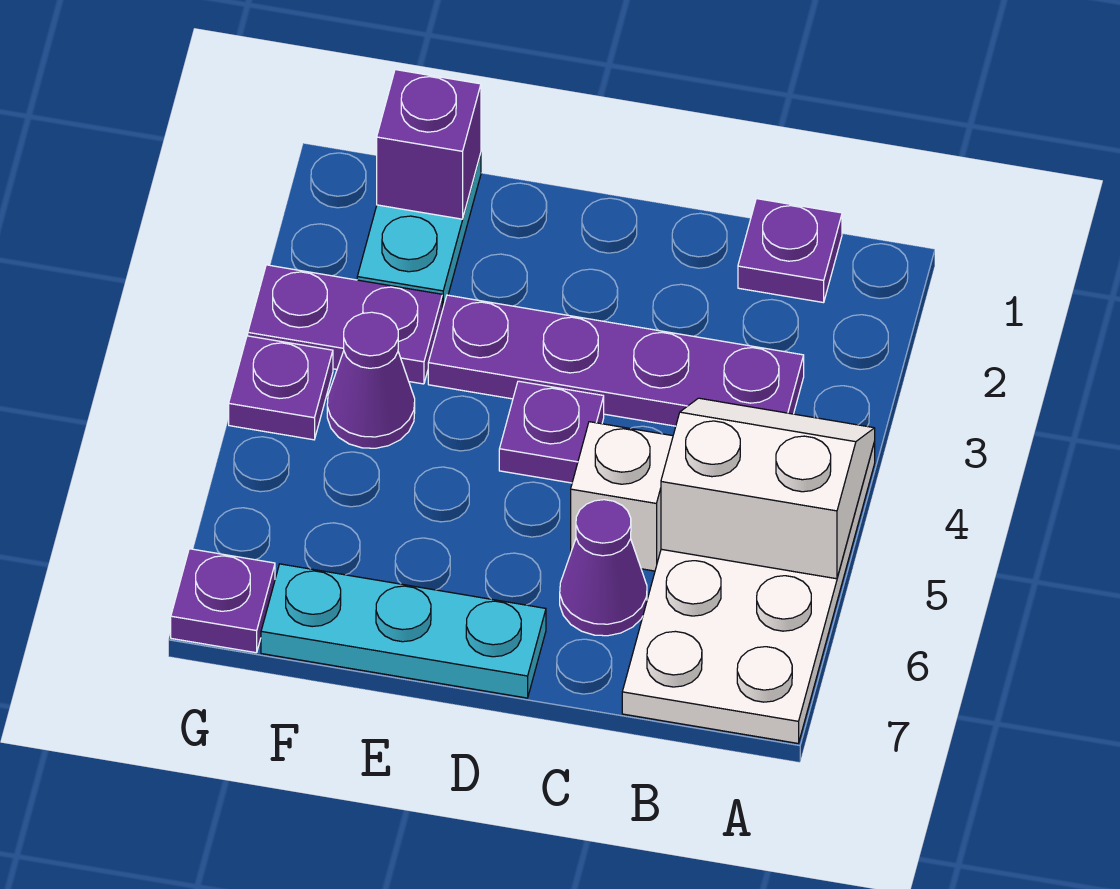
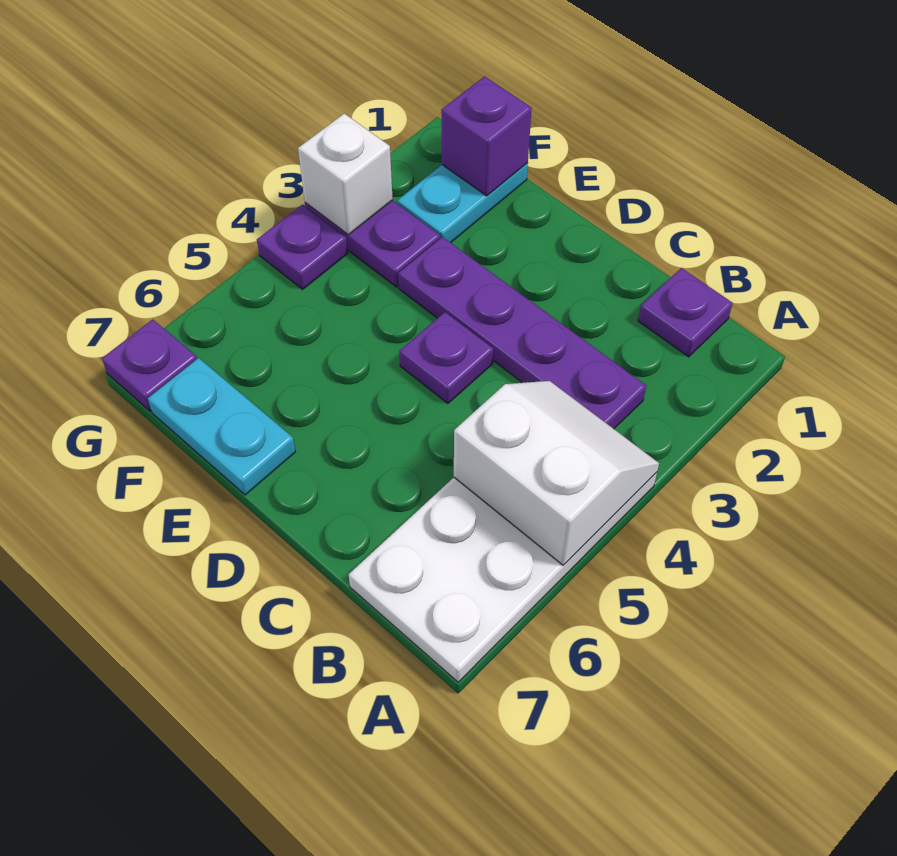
white brick C5 level 1 -> white brick G3 level 2
purple cone C6 level 1 -> none
cyan plate D7:F7 level 1 -> cyan plate E7:F7 level 1
purple cone F4 level 1 -> none

